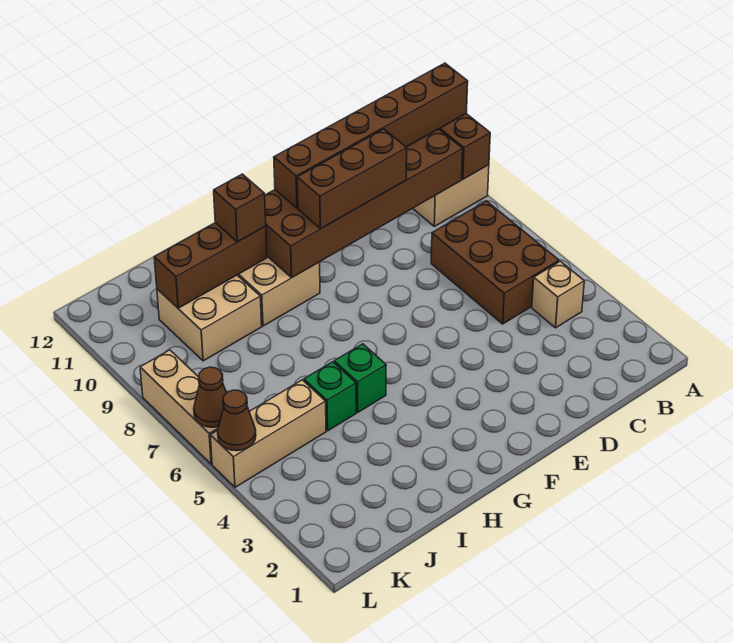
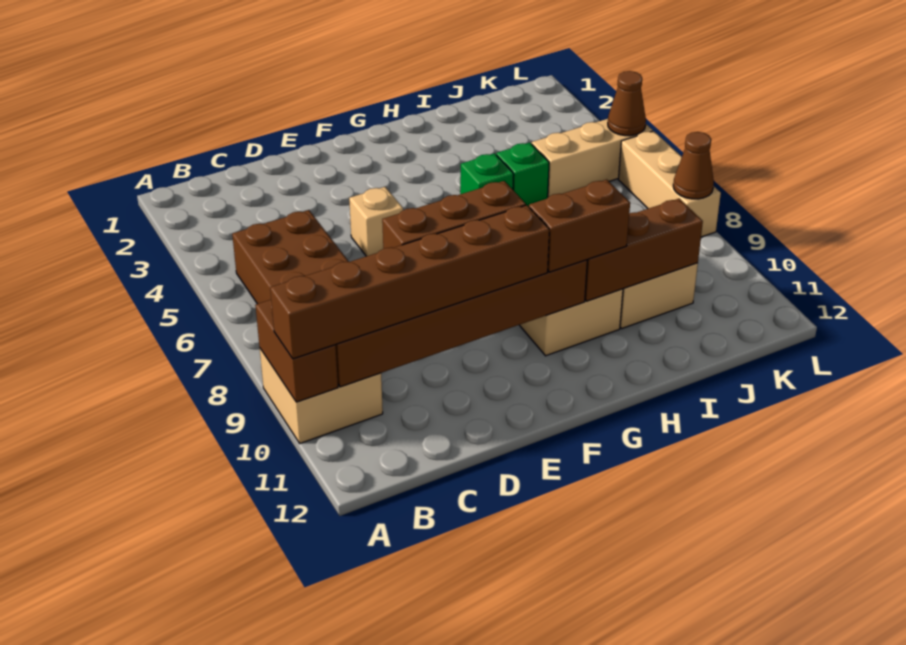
tan brick B4 level 1 -> tan brick E5 level 1
brown brick H10 level 3 -> brown brick G10:H10 level 3
brown cone L6 level 2 -> brown cone L8 level 2

